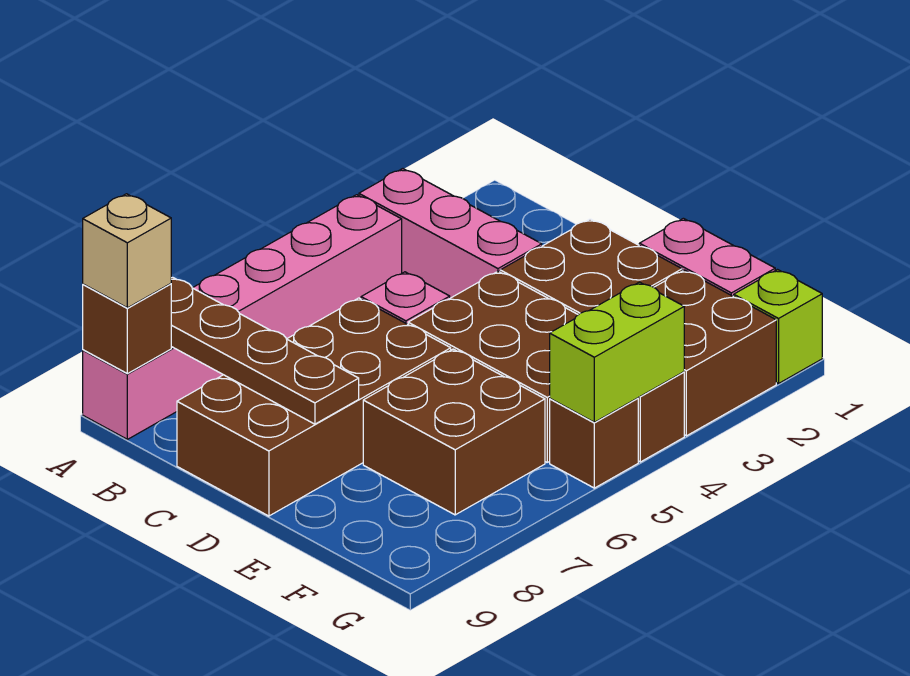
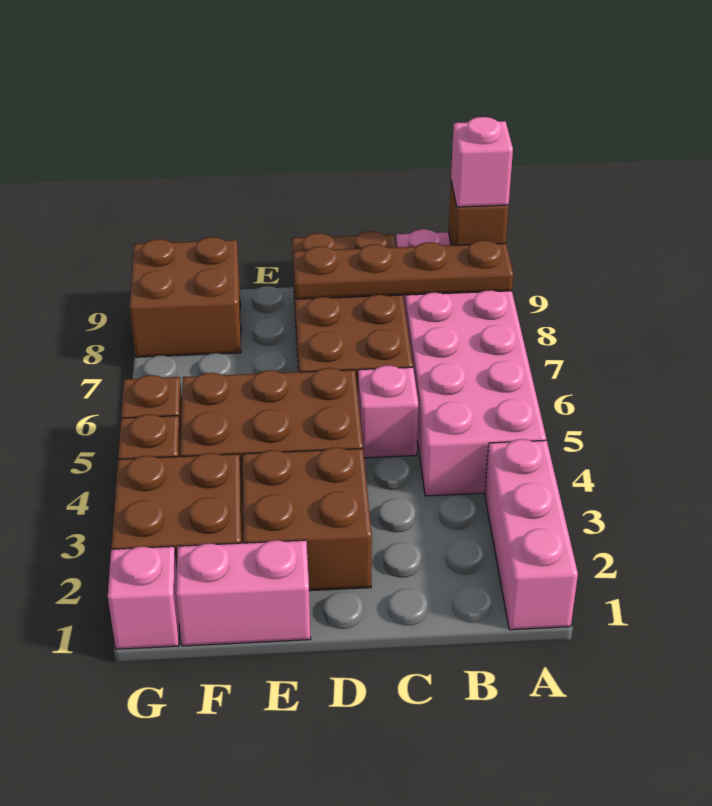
pink brick A3:C3 level 1 -> pink brick A1:A3 level 1
pink brick A4:A9 level 1 -> pink brick A4:B9 level 1
tan brick A9 level 3 -> pink brick A9 level 3
brown brick E6:F7 level 1 -> brown brick F8:G9 level 1
lime brick G1 level 1 -> pink brick G1 level 1
lime brick G4:G5 level 2 -> none

